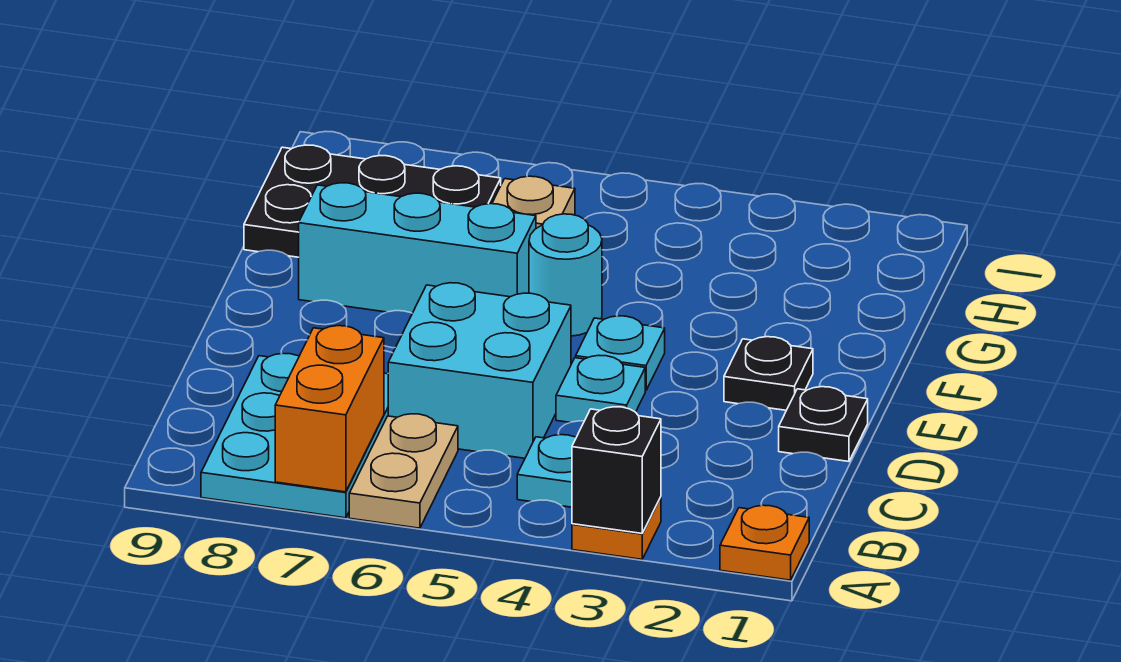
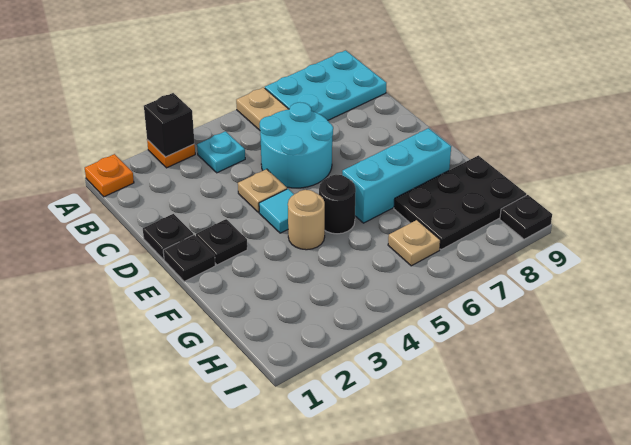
cyan plate A7:C8 level 1 -> cyan plate A7:B9 level 1
orange brick A7:B7 level 2 -> none
cyan brick C5:D6 level 1 -> cyan round brick C5:D6 level 1
cyan plate D4 level 1 -> tan plate D4 level 1
none -> black plate E1 level 1
cyan plate E4 level 1 -> cyan tile E4 level 1
none -> tan round brick F4 level 1
cyan round brick F5 level 1 -> black round brick F5 level 1
none -> black plate I9 level 1

